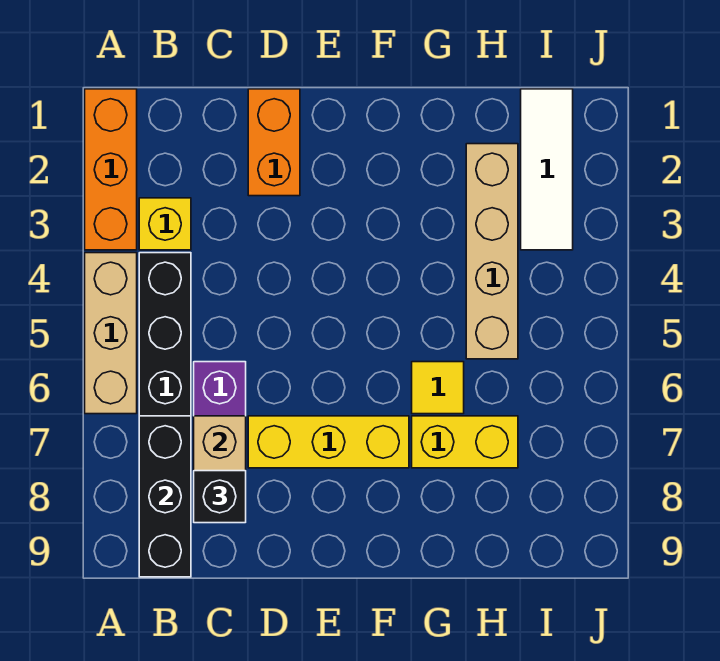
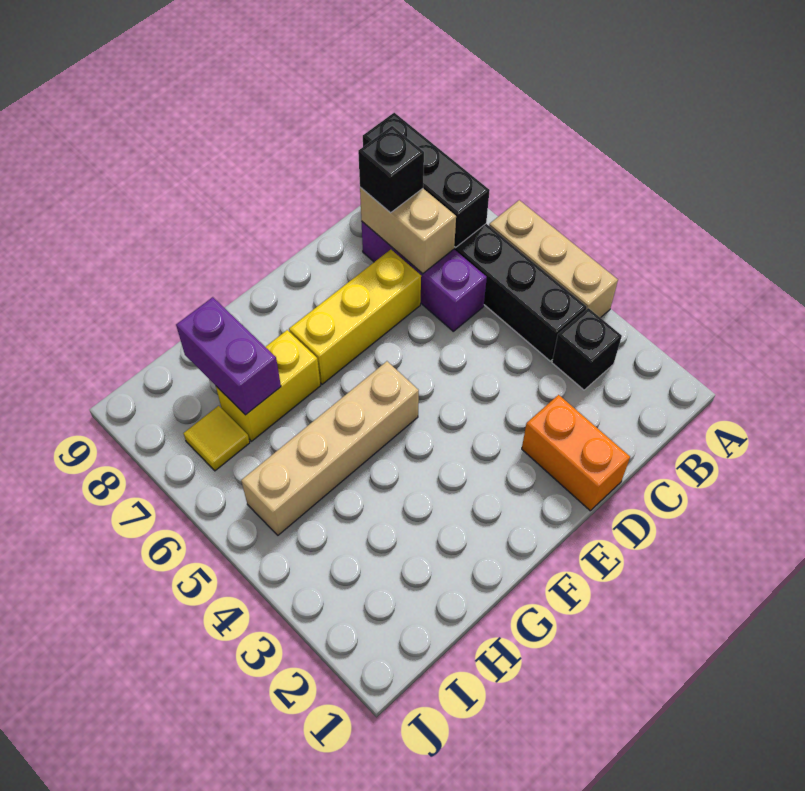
orange brick A1:A3 level 1 -> none
yellow brick B3 level 1 -> black brick B3 level 1
yellow tile G6 level 1 -> yellow tile I7 level 1
tan brick H2:H5 level 1 -> tan brick F5:I5 level 1
none -> purple brick H7:H8 level 2
white tile I1:I3 level 1 -> none

